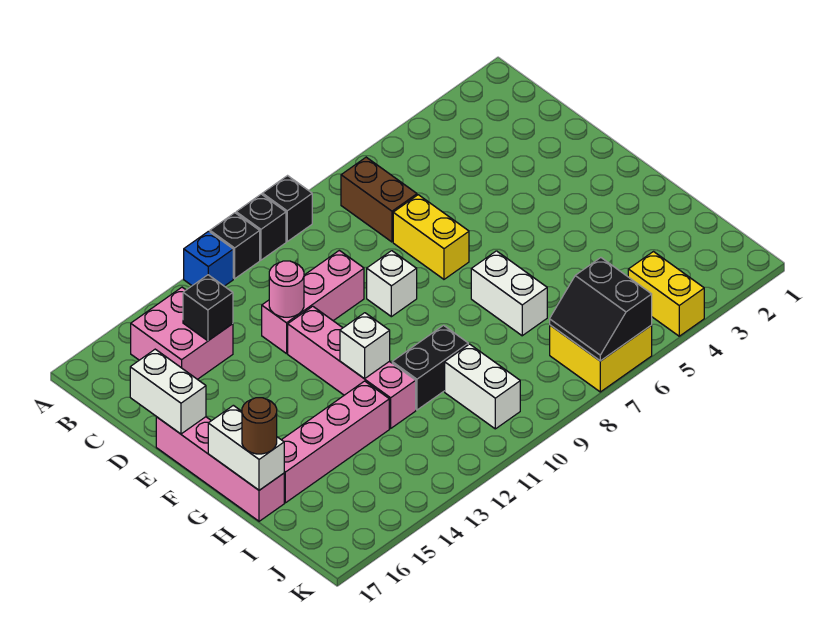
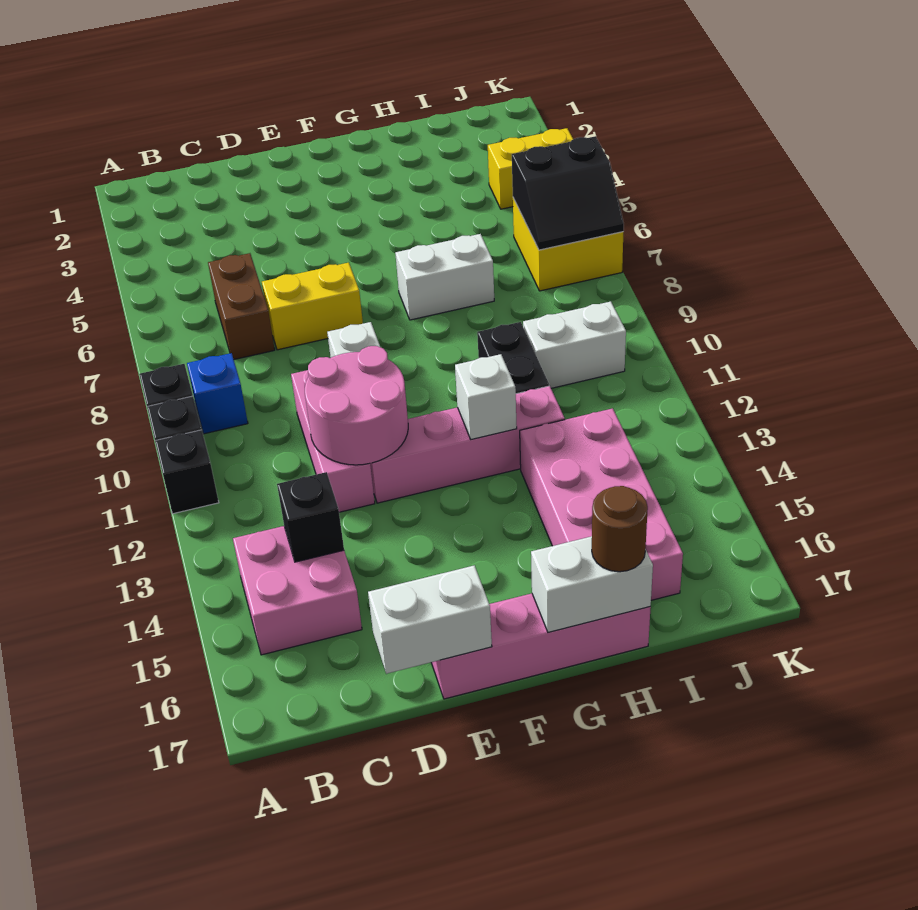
blue brick A12 level 1 -> blue brick B9 level 1
brown brick B7:C7 level 1 -> brown brick C6:C7 level 1
pink round brick D12 level 2 -> pink round brick D11:E12 level 2
pink brick H13:H16 level 1 -> pink brick H13:I16 level 1

